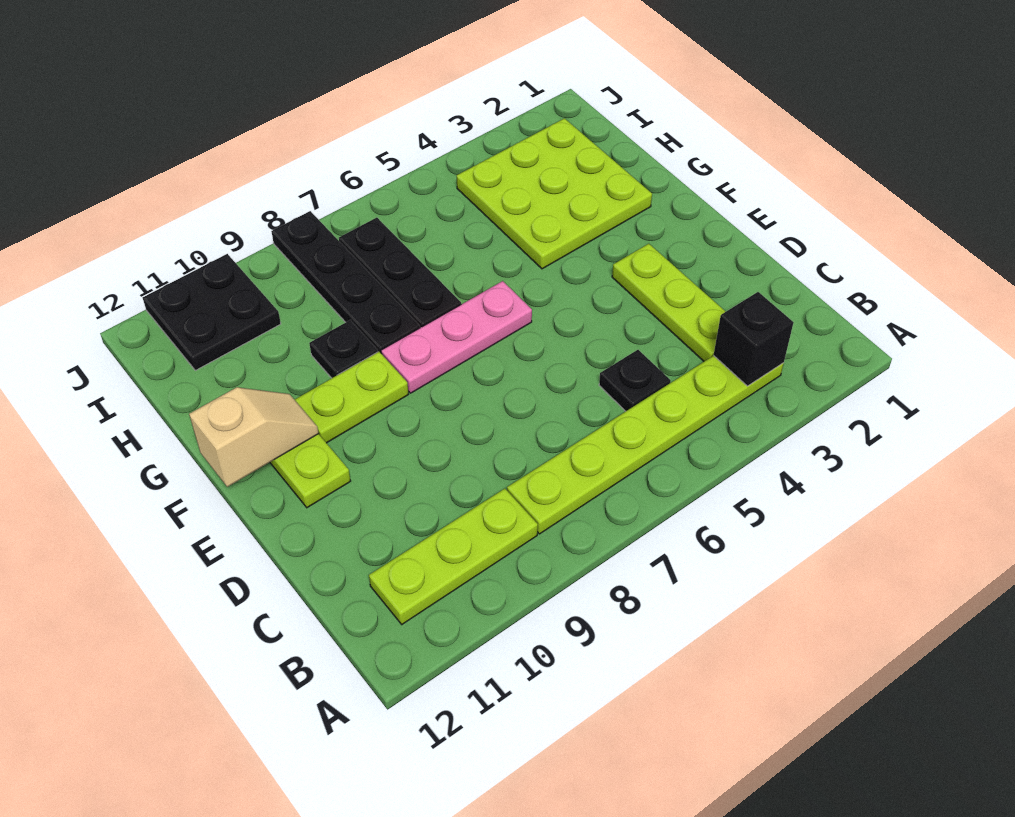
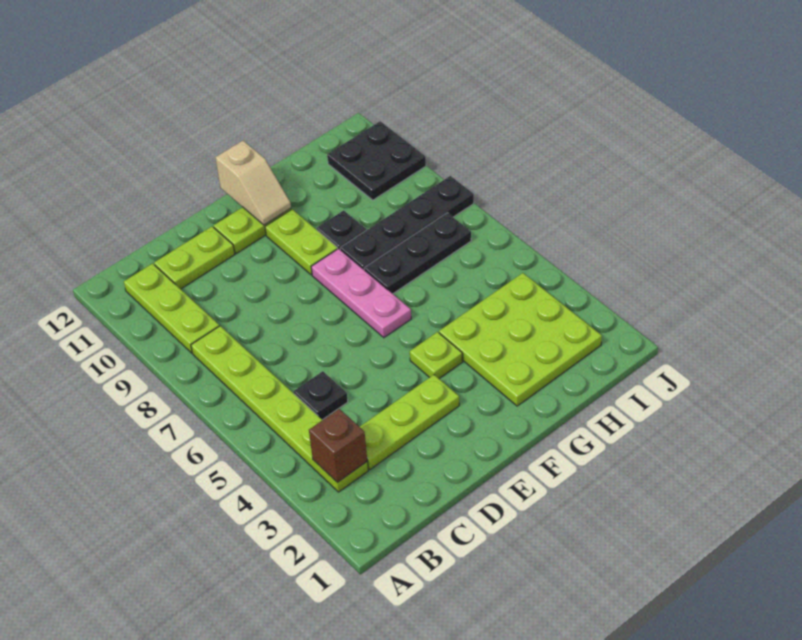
black brick B3 level 2 -> brown brick B3 level 2
none -> lime plate C11:D11 level 1
none -> lime plate F4 level 1

